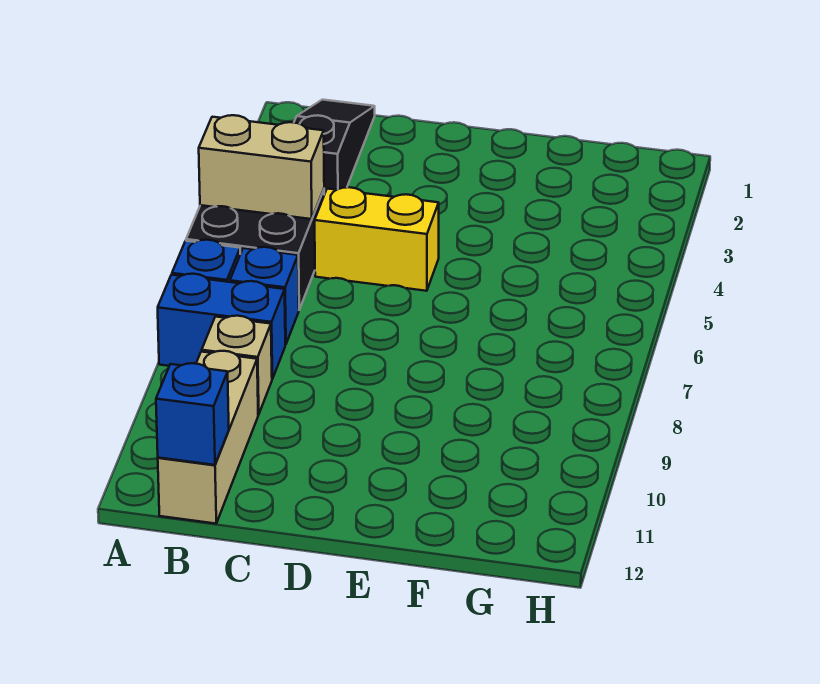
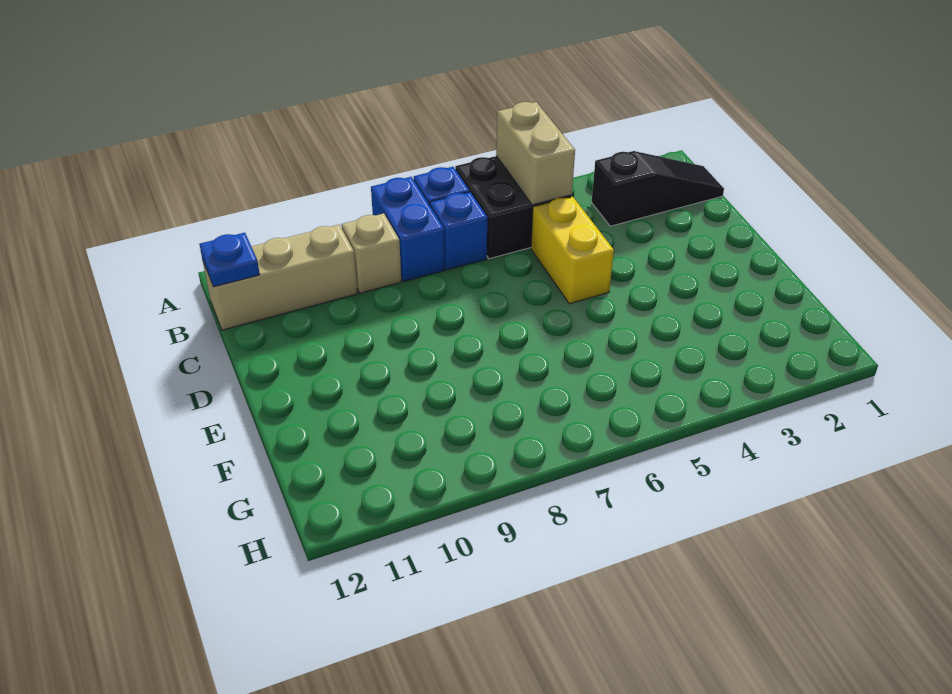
blue brick B12 level 2 -> blue plate B12 level 2

